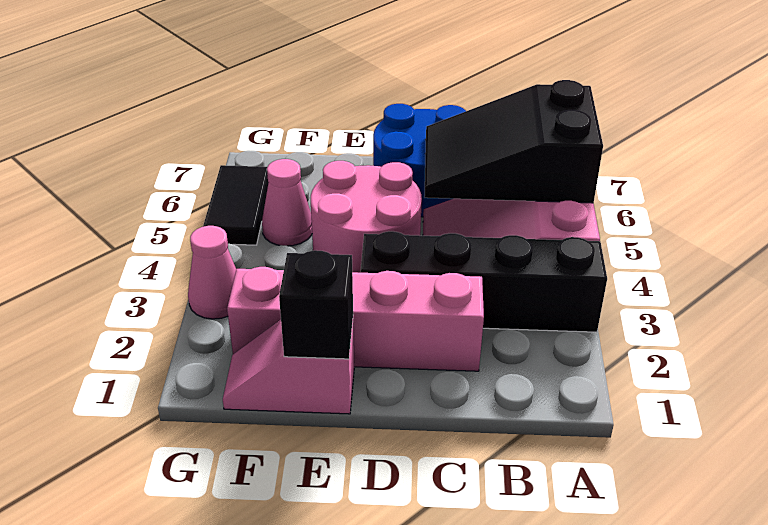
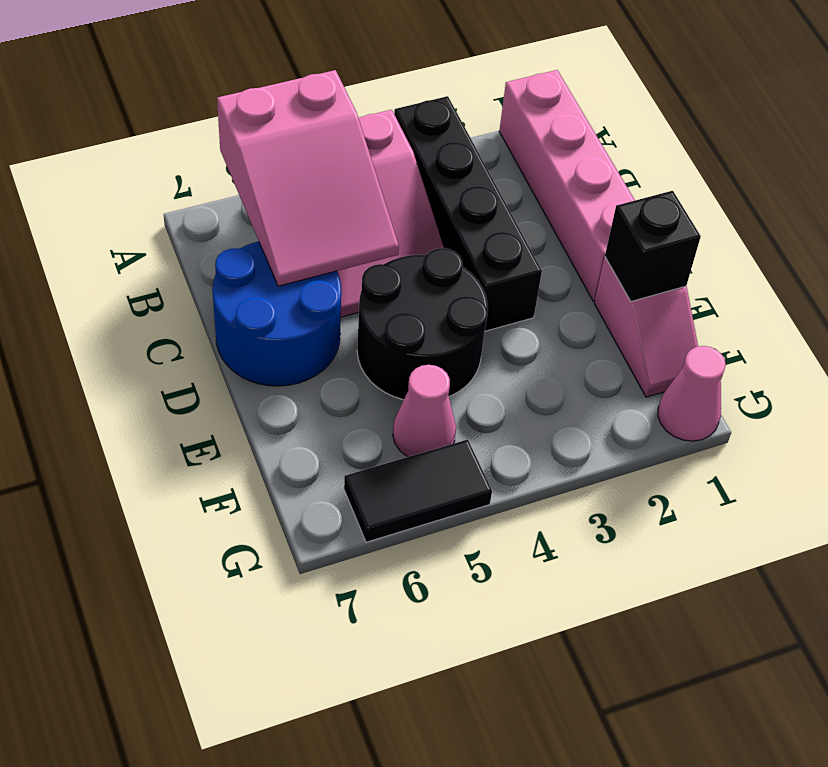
black slope A5:C6 level 2 top A -> pink slope A5:C6 level 2 top A
pink brick C2:F2 level 1 -> pink brick A1:D1 level 1
pink round brick D4:E5 level 1 -> black round brick D4:E5 level 1
pink cone G3 level 1 -> pink cone G1 level 1

